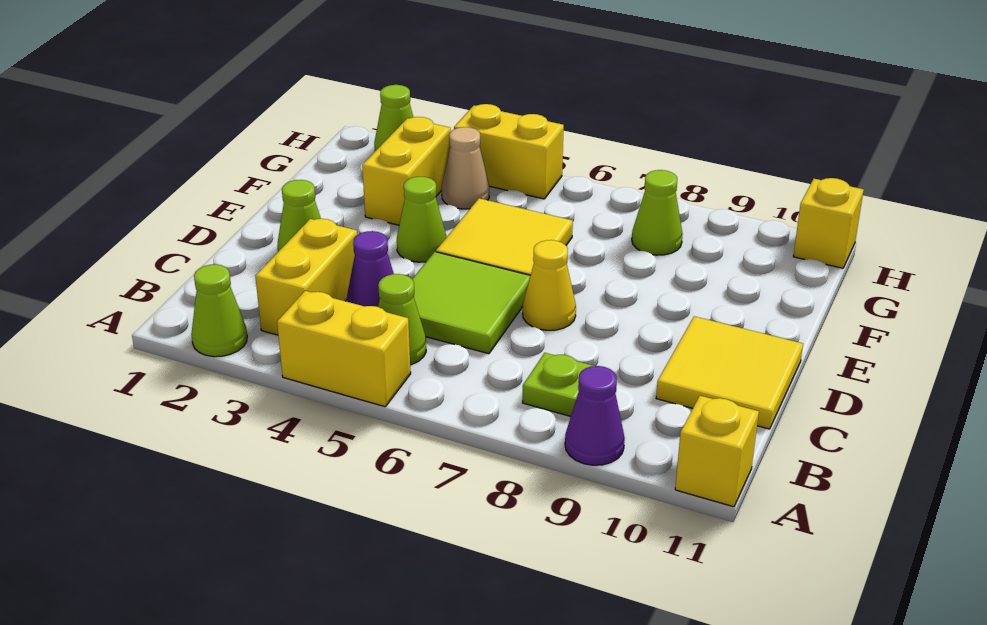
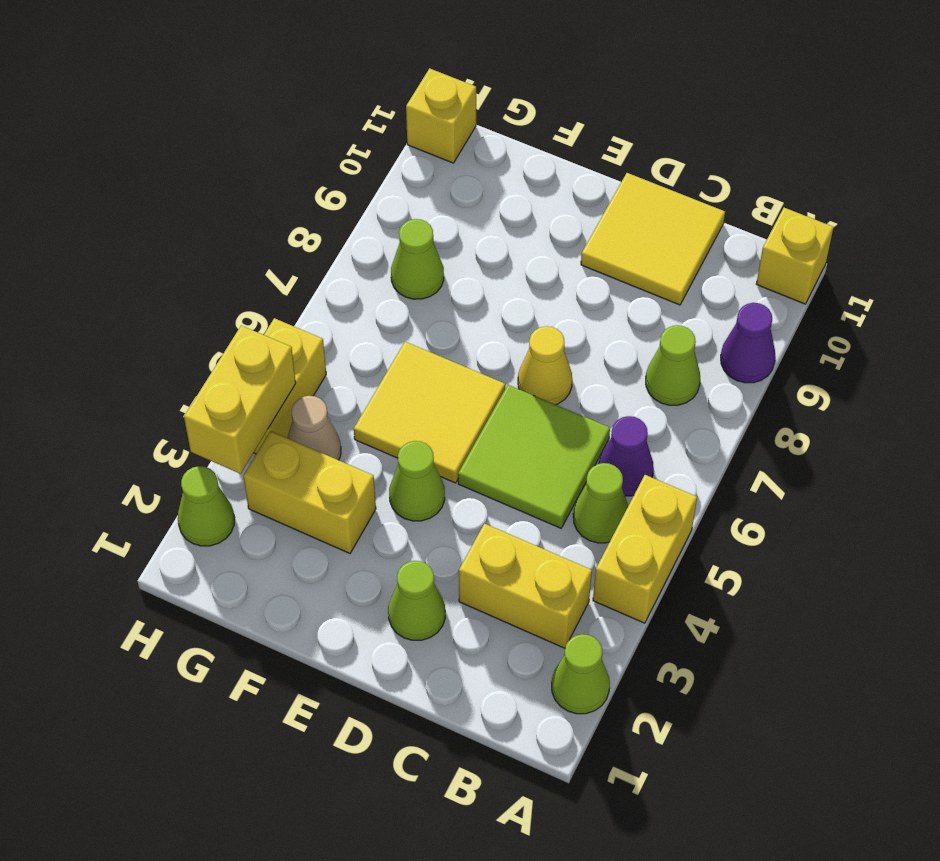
lime plate B8 level 1 -> lime cone B8 level 1
purple cone C4 level 1 -> purple cone B6 level 1
none -> yellow brick H3:H4 level 2

